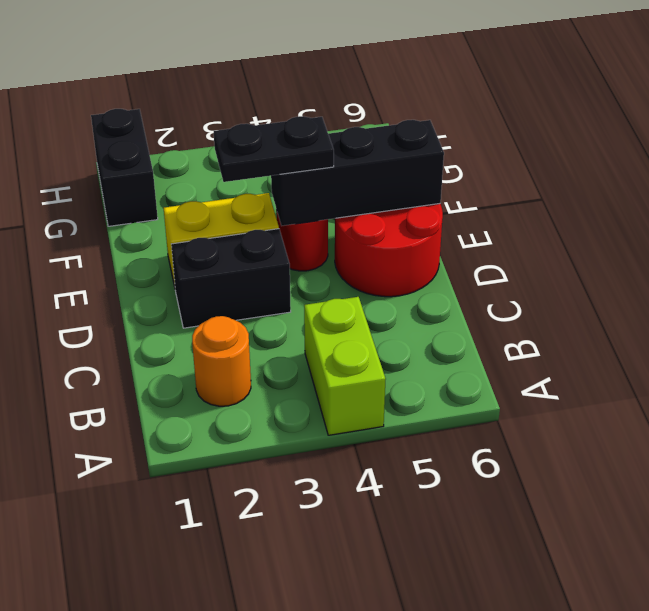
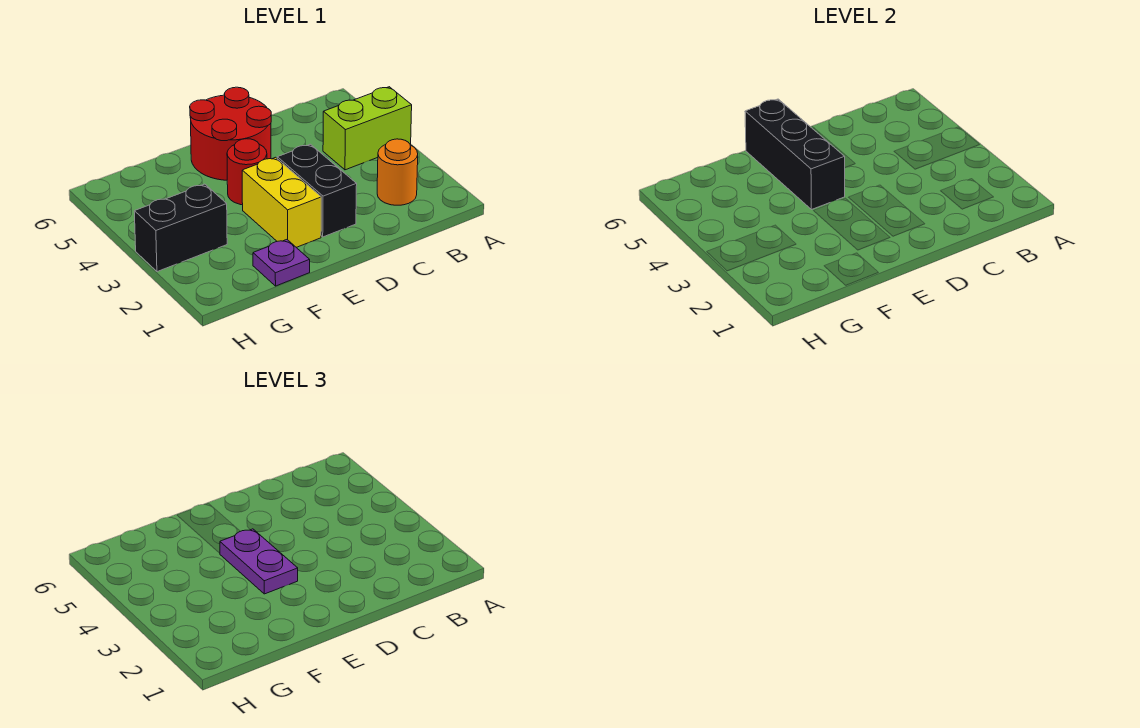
black plate E3:E4 level 3 -> purple plate E3:E4 level 3
none -> purple plate F1 level 1
black brick G1:H1 level 1 -> black brick G3:H3 level 1

